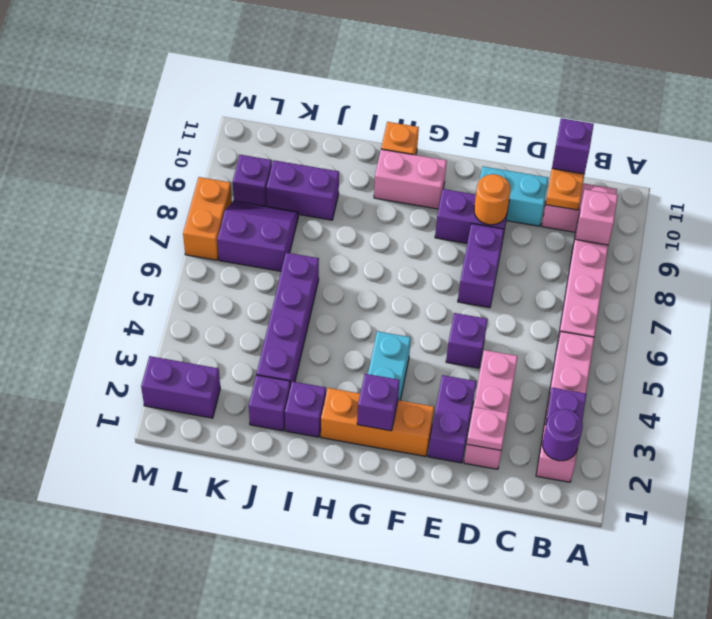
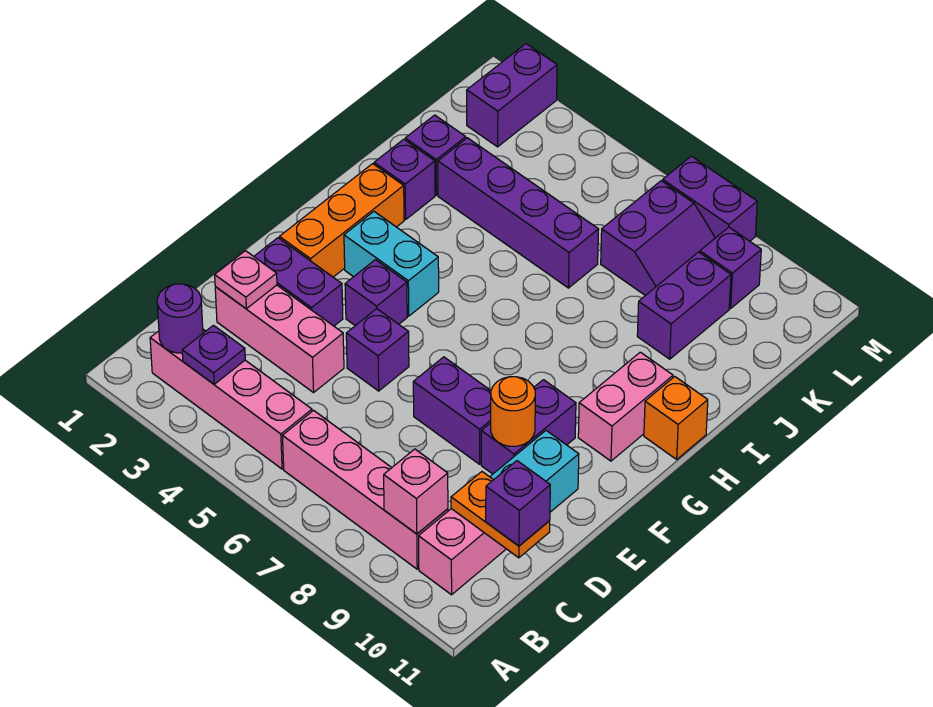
purple brick G2 level 2 -> purple brick F4 level 1
orange brick M7:M8 level 1 -> purple brick M7:M8 level 1

